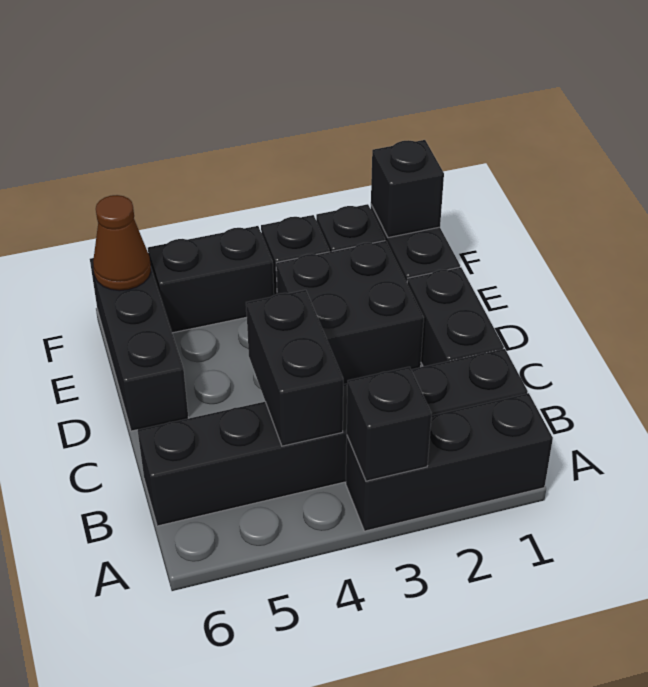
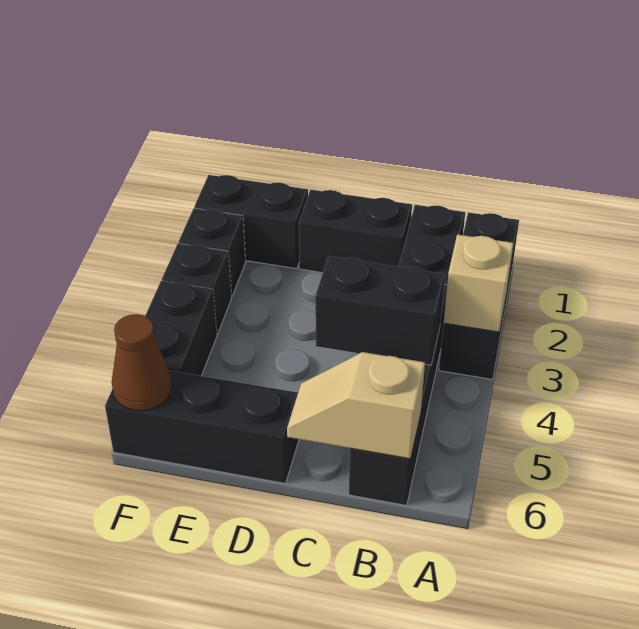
black brick A3 level 2 -> tan brick A3 level 2
none -> tan slope B6:C6 level 2 top B
black brick D2:E3 level 1 -> none
black brick F1 level 2 -> none

